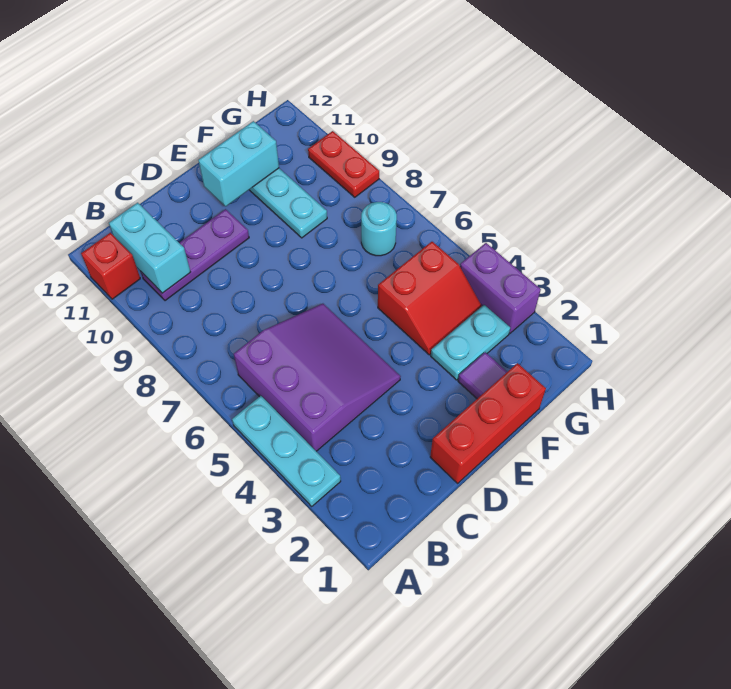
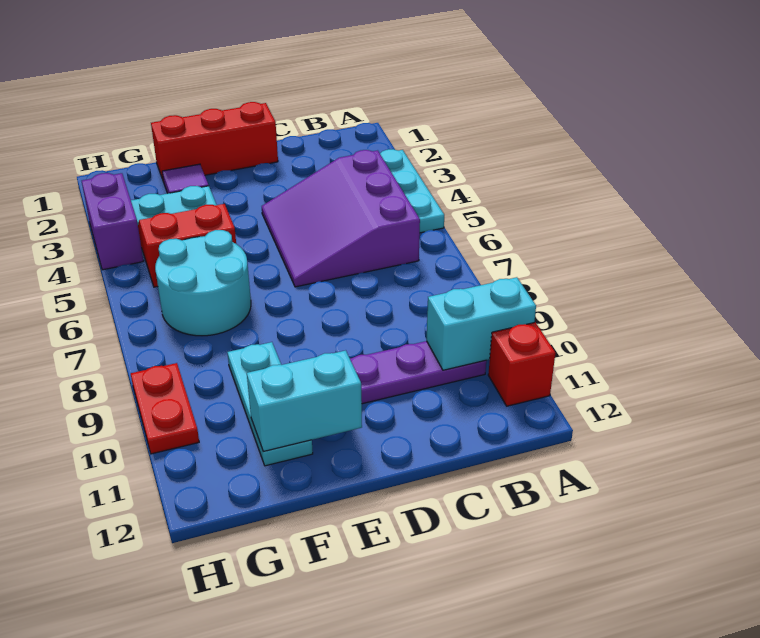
cyan brick B10:B11 level 2 -> cyan brick A10:B10 level 2
cyan round brick G7 level 1 -> cyan round brick F6:G7 level 1

